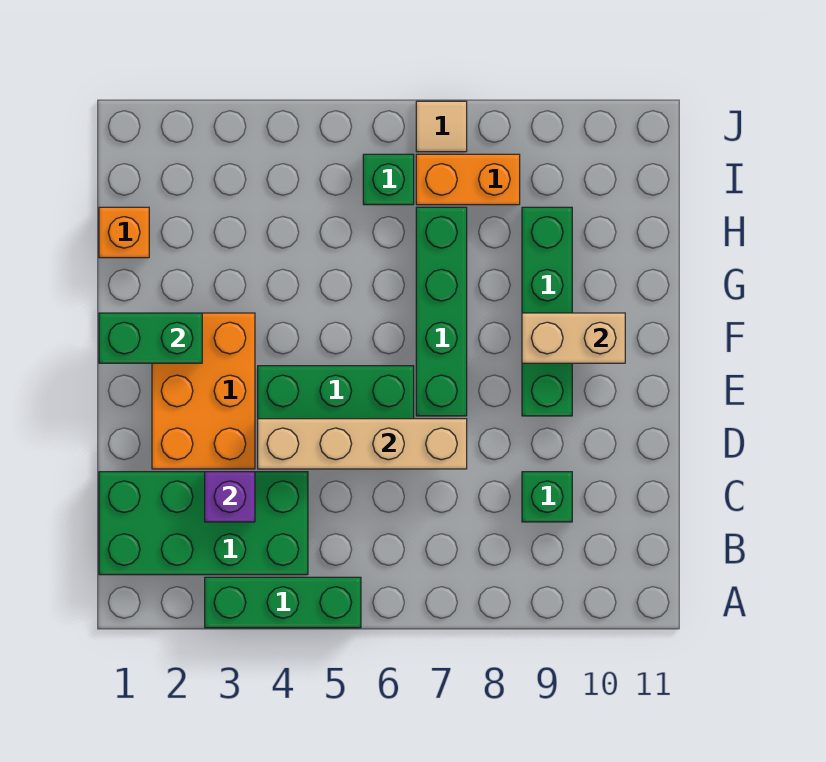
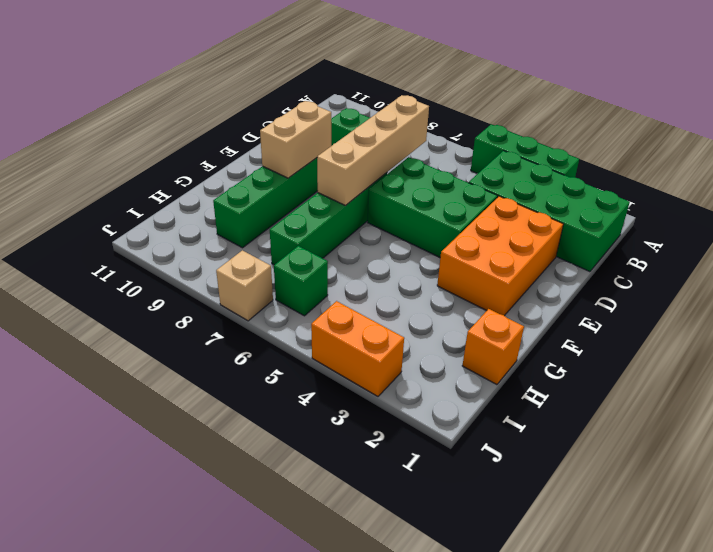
purple brick C3 level 2 -> none
tan brick D4:D7 level 2 -> tan brick C7:F7 level 2
green brick F1:F2 level 2 -> none
tan brick F9:F10 level 2 -> tan brick E9:F9 level 2
orange brick I7:I8 level 1 -> orange brick J3:J4 level 1
tan tile J7 level 1 -> tan brick J7 level 1

